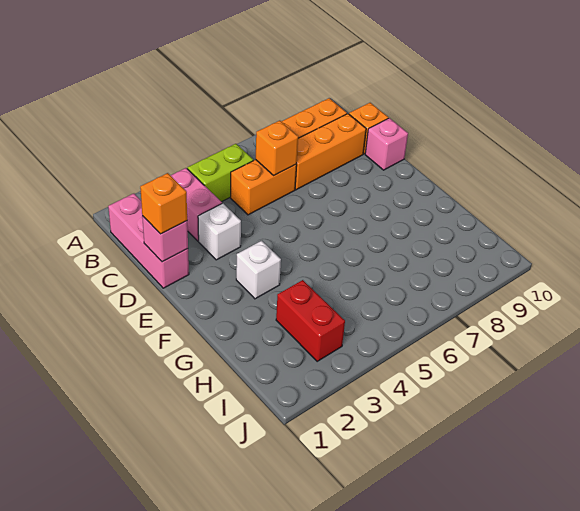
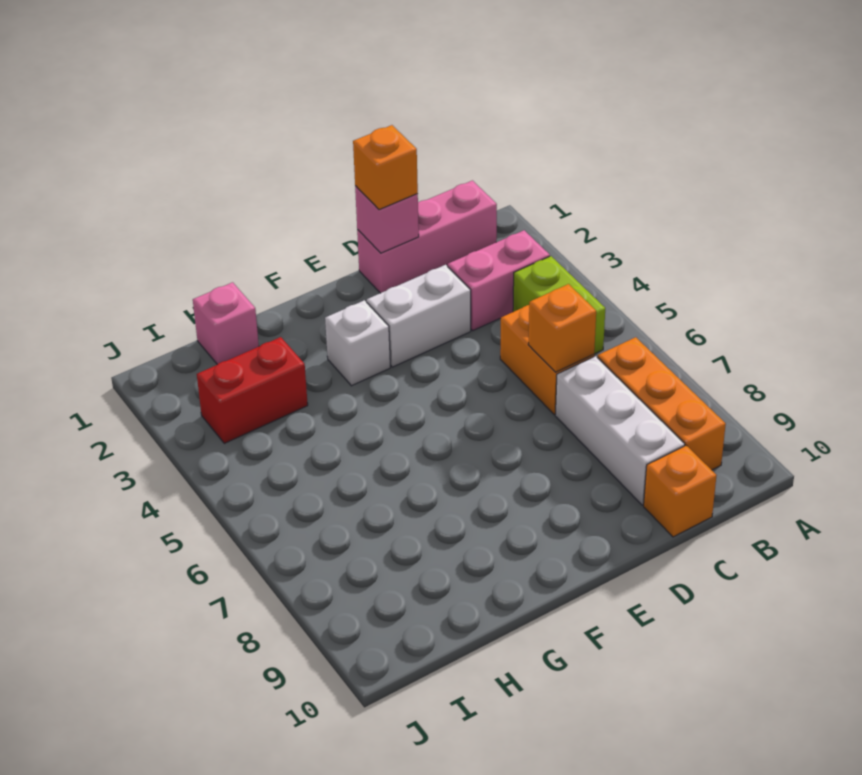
orange brick C7:C9 level 1 -> white brick C7:C9 level 1
white brick D3 level 1 -> white brick D3:E3 level 1
pink brick D10 level 1 -> pink brick H1 level 1

